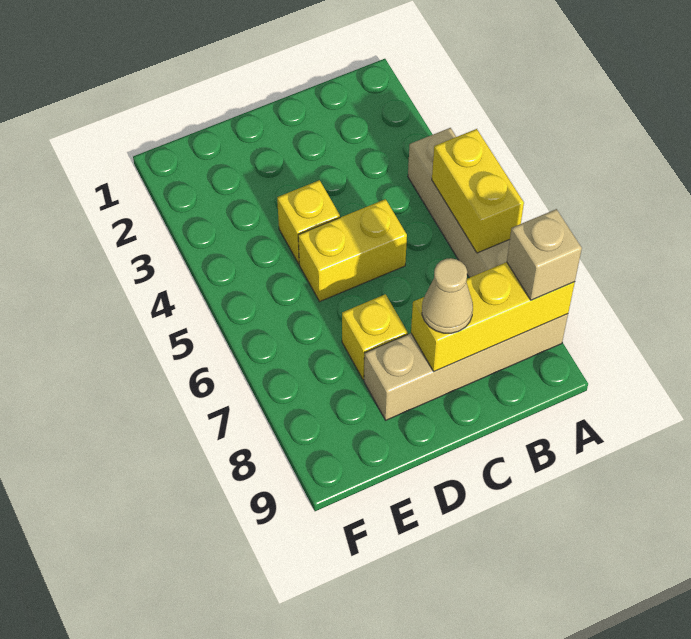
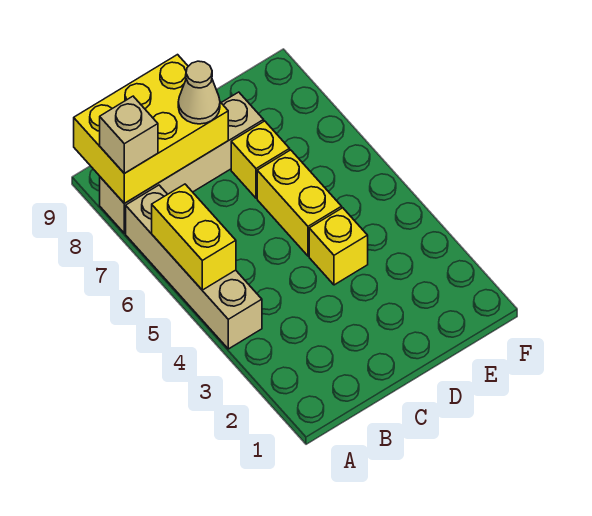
yellow brick A8:C8 level 2 -> yellow brick A8:C9 level 2
yellow brick C5:D5 level 1 -> yellow brick D5:D6 level 1

